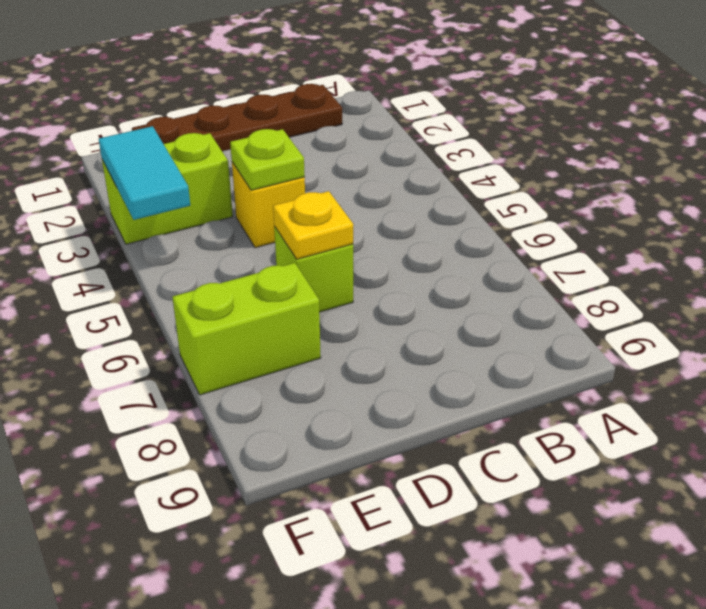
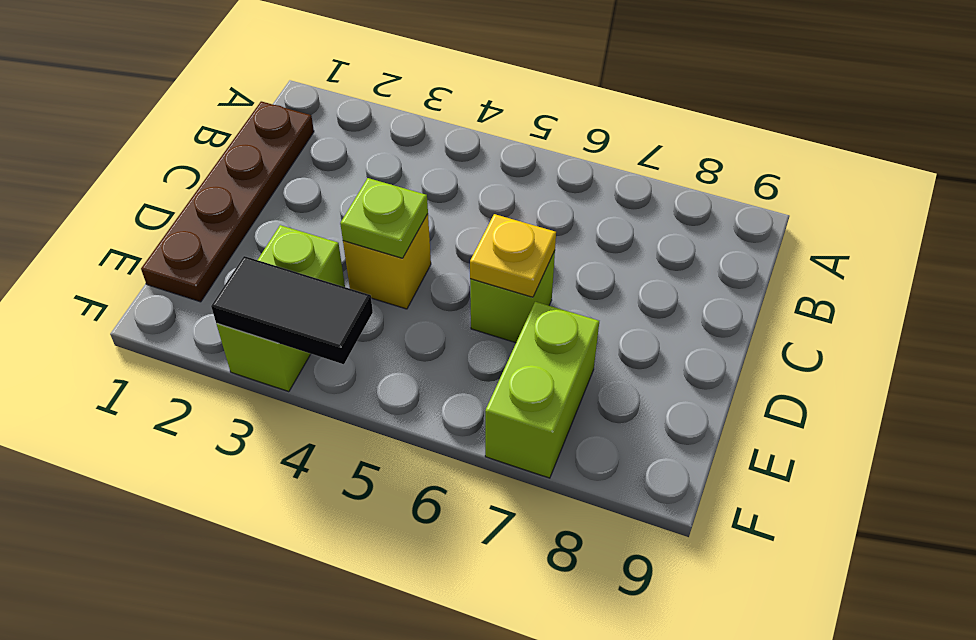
cyan tile F3:F4 level 2 -> black tile F3:F4 level 2

